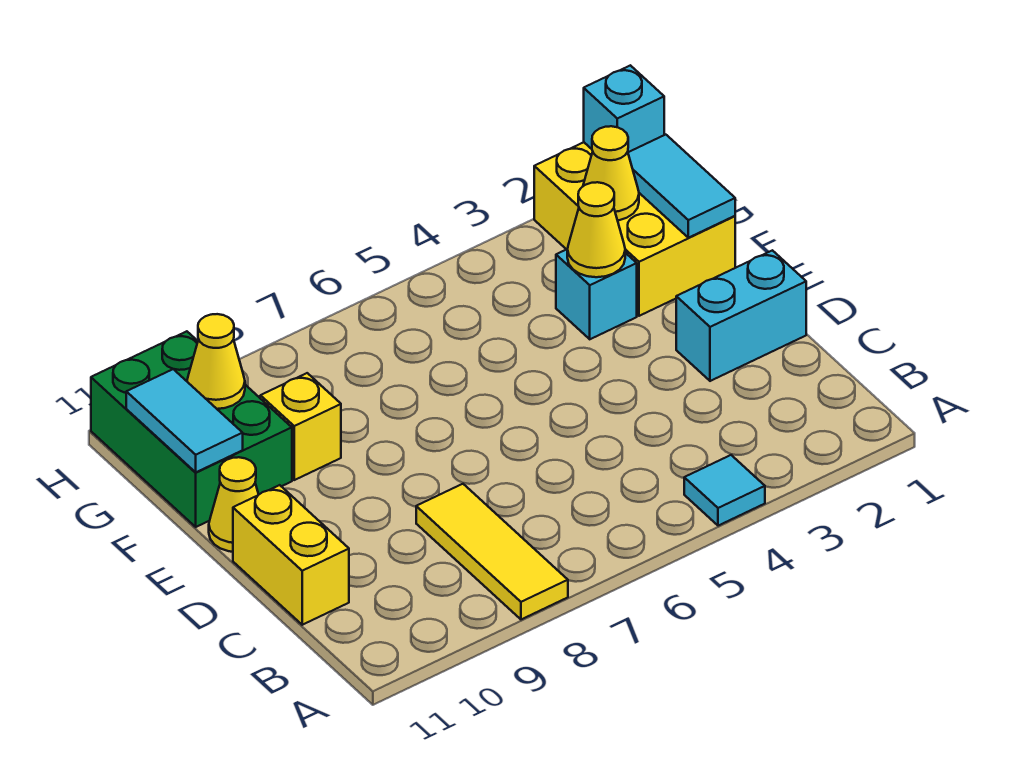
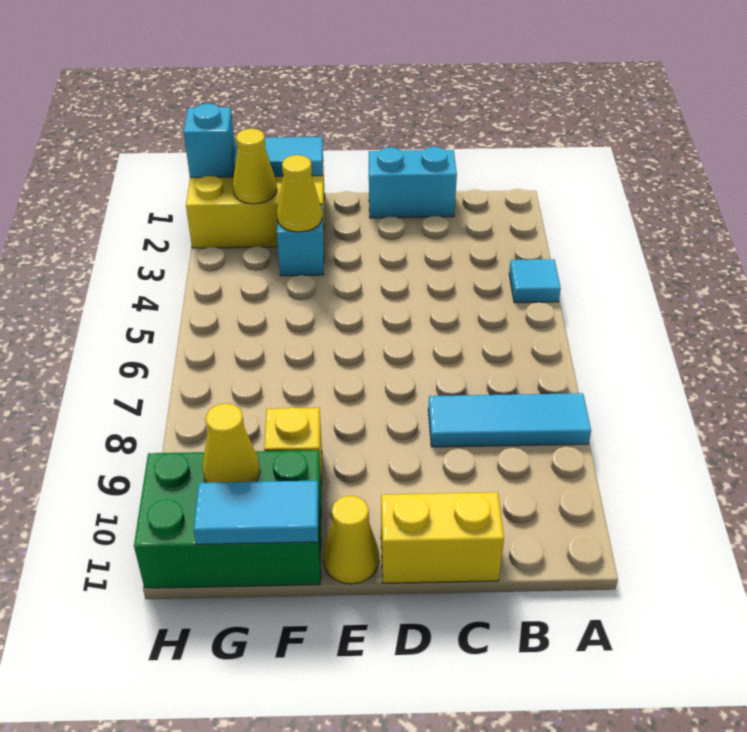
yellow tile A8:C8 level 1 -> cyan tile A8:C8 level 1
cyan brick D1:D2 level 1 -> cyan brick C1:D1 level 1

